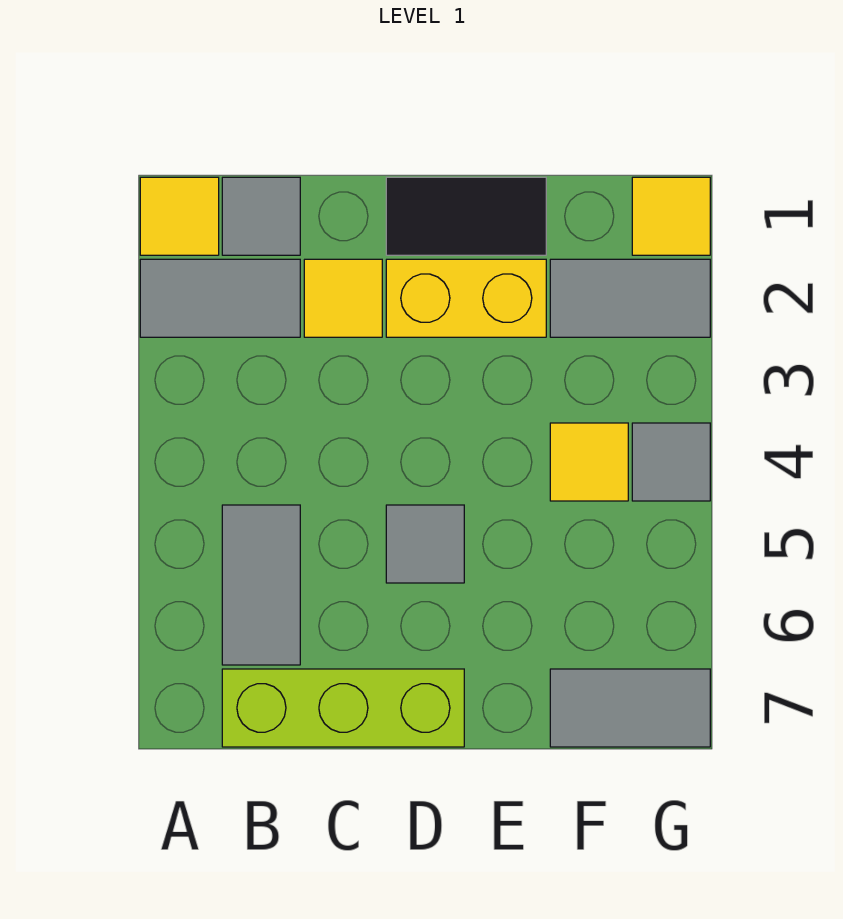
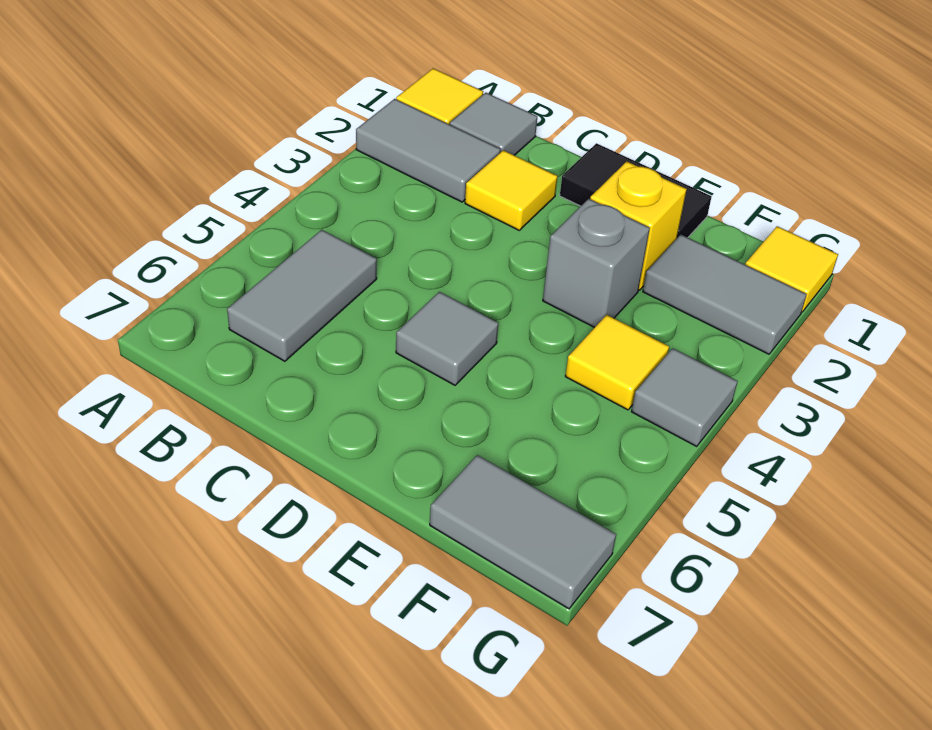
lime brick B7:D7 level 1 -> none
yellow brick D2:E2 level 1 -> yellow brick E2 level 1
none -> grey brick E3 level 1

